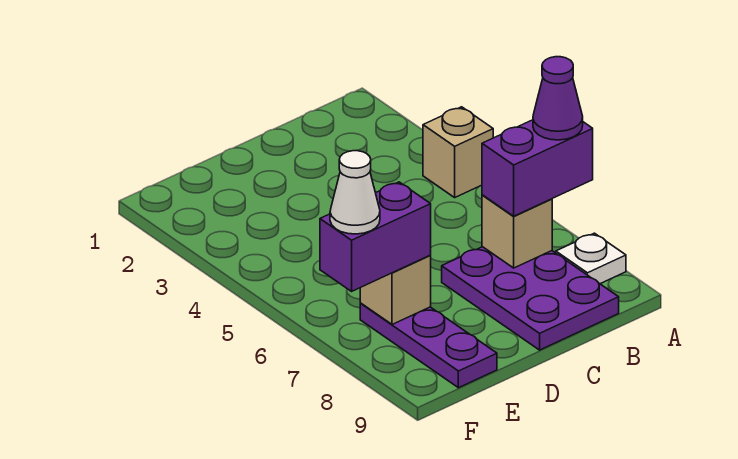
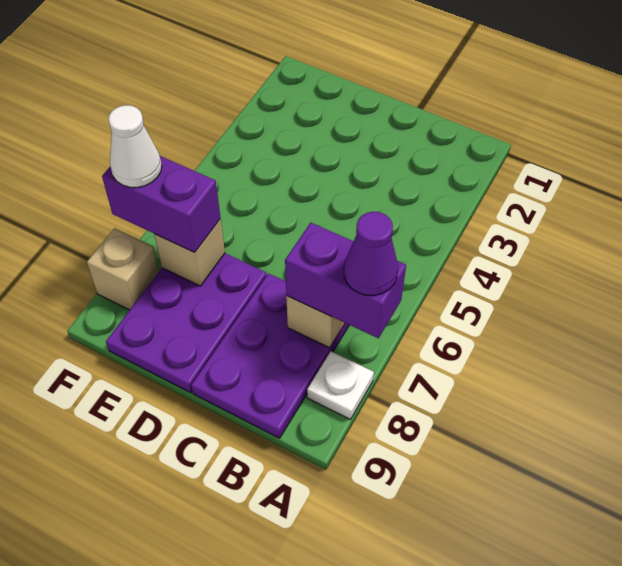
tan brick A4 level 1 -> tan brick F8 level 1
purple plate E7:E9 level 1 -> purple plate D7:E9 level 1

